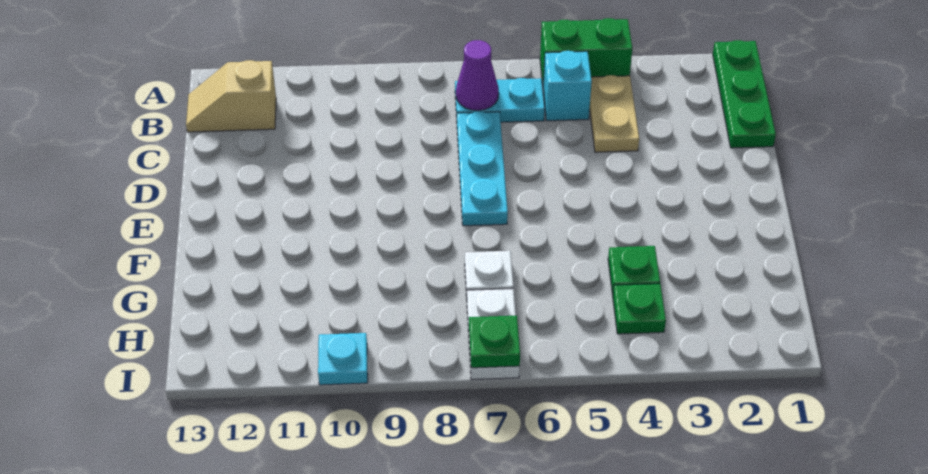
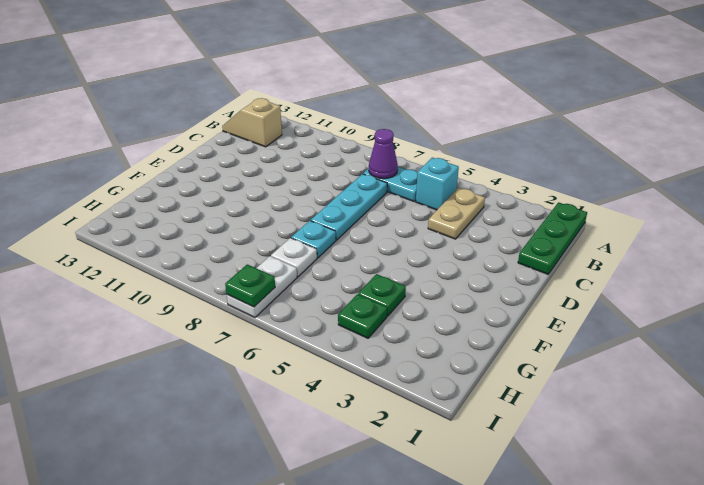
green brick A4:A5 level 1 -> none
cyan plate I10 level 1 -> cyan plate F7 level 1

